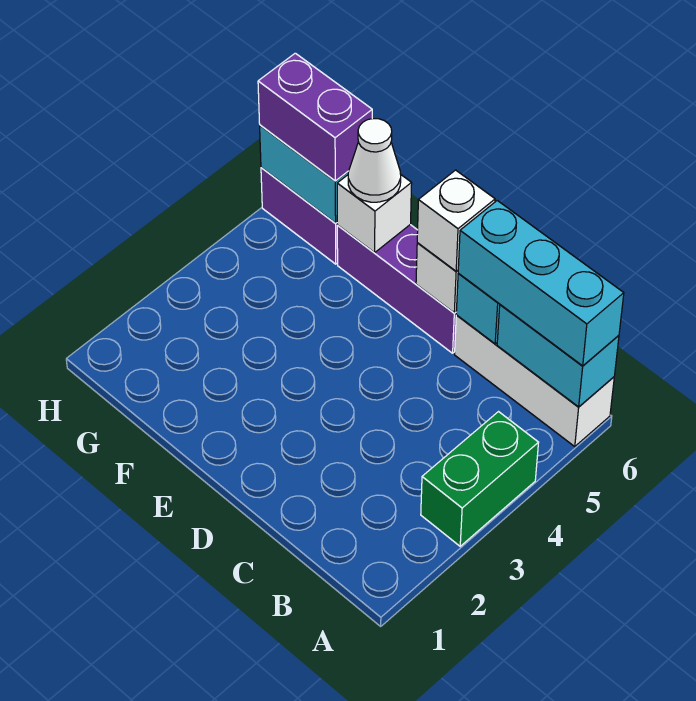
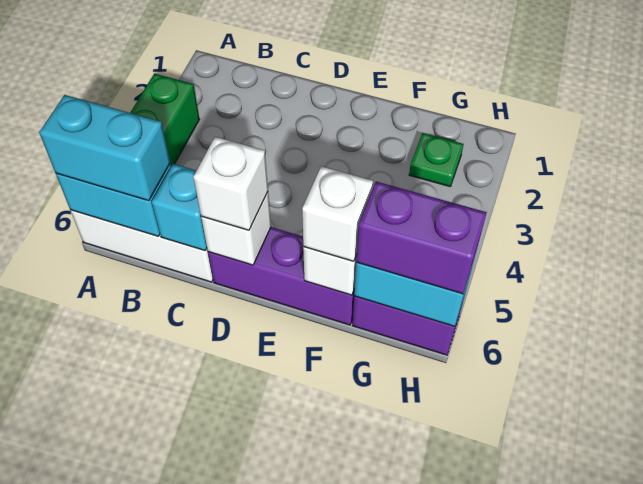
cyan brick A6:C6 level 3 -> cyan brick A6:B6 level 3
white cone F6 level 3 -> white brick F6 level 3
none -> green plate G2 level 1

